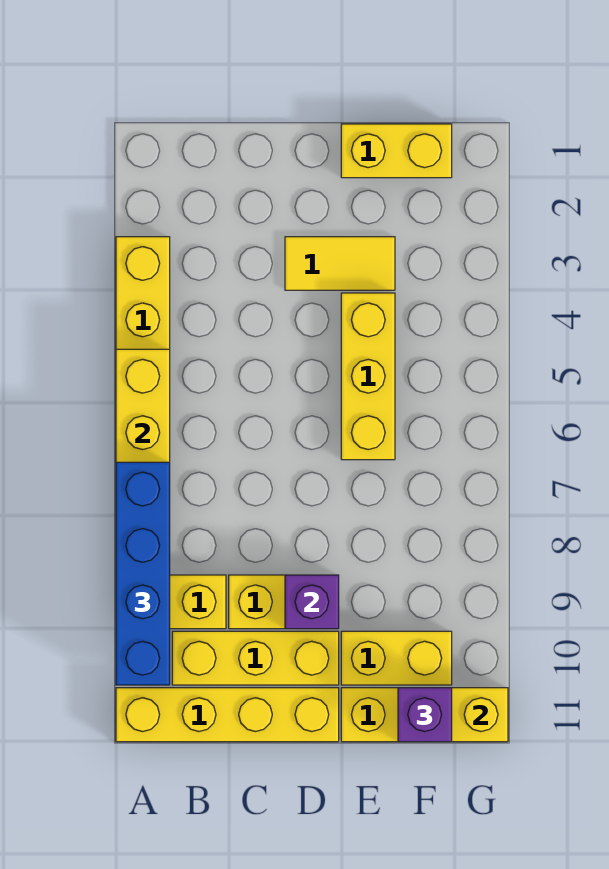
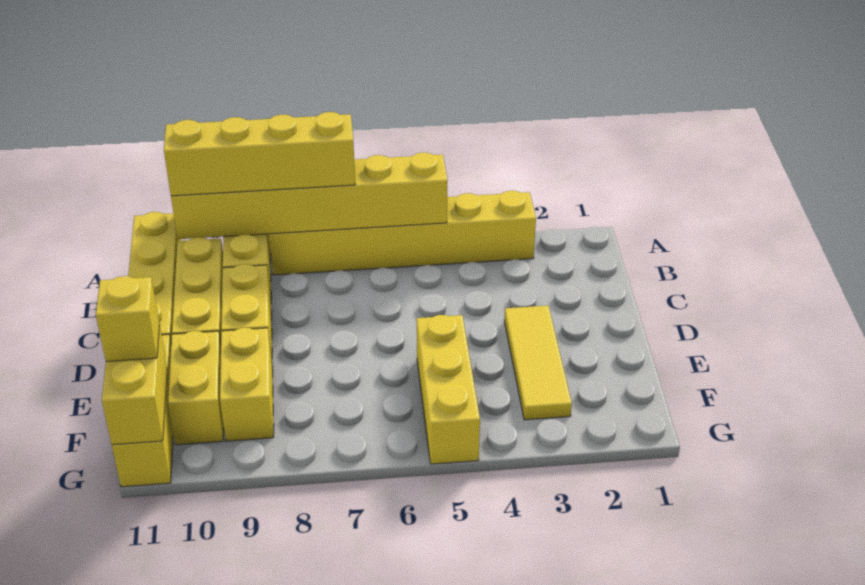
blue brick A7:A10 level 3 -> yellow brick A7:A10 level 3
yellow tile D3:E3 level 1 -> yellow tile D3:F3 level 1
purple brick D9 level 2 -> none
yellow brick E1:F1 level 1 -> yellow brick E9:F9 level 1
yellow brick E4:E6 level 1 -> yellow brick E5:G5 level 1
purple brick F11 level 3 -> yellow brick F11 level 3

